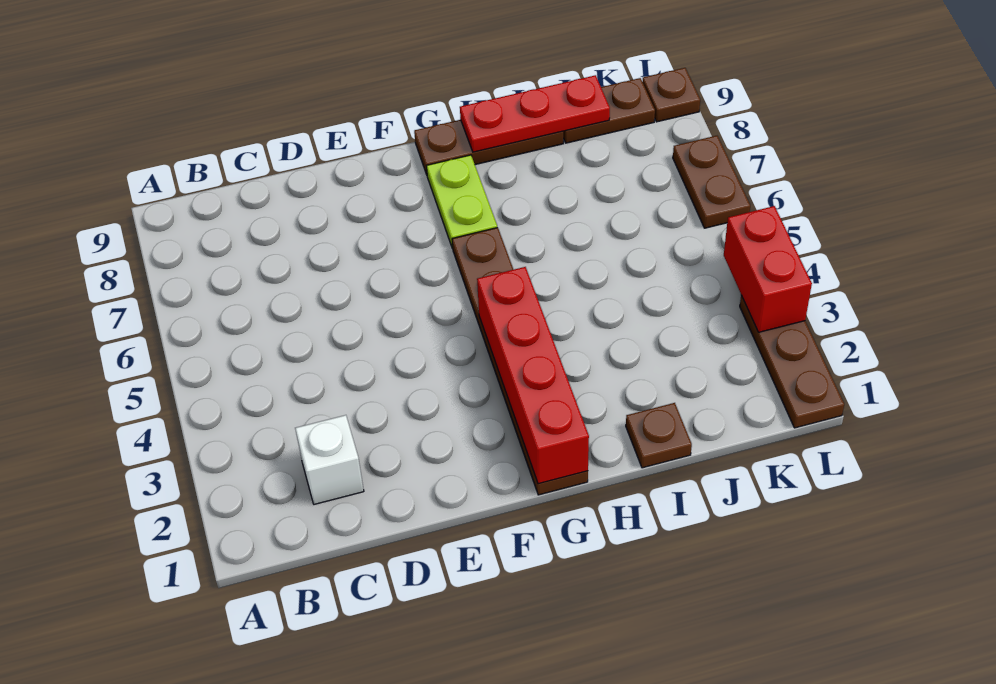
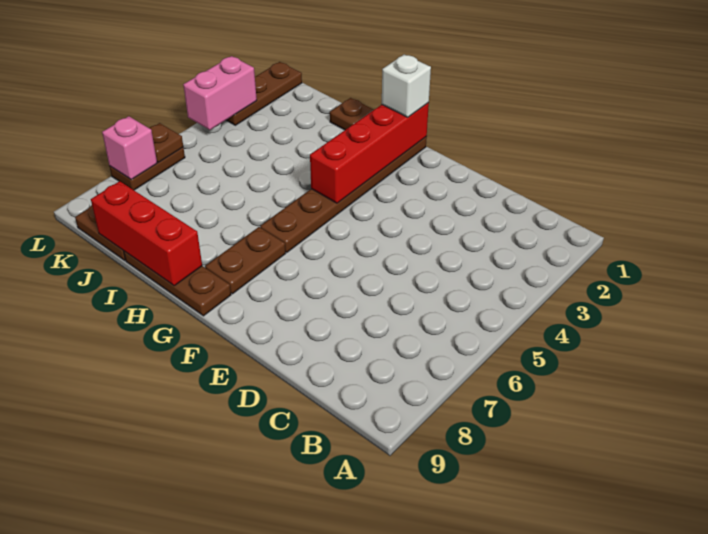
white brick C2 level 1 -> white brick G1 level 3
lime plate G7:G8 level 1 -> brown plate G7:G8 level 1
red plate H9:J9 level 2 -> red brick H9:J9 level 2
red brick L3:L4 level 2 -> pink brick L3:L4 level 2
none -> pink brick L7 level 2
brown plate L9 level 1 -> brown plate L6 level 2

